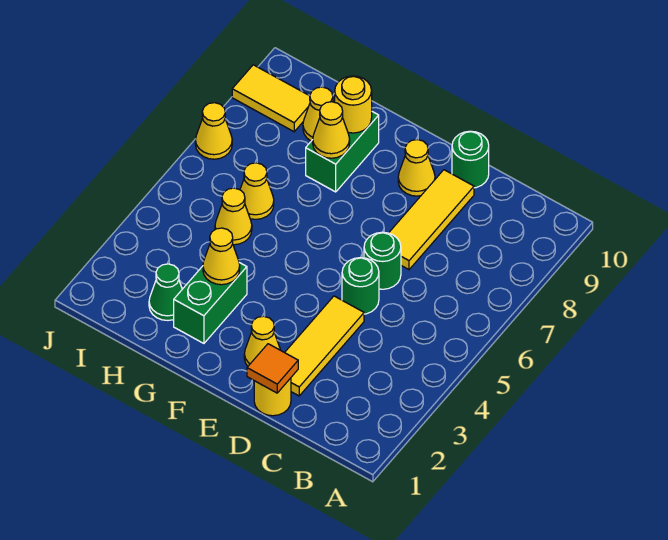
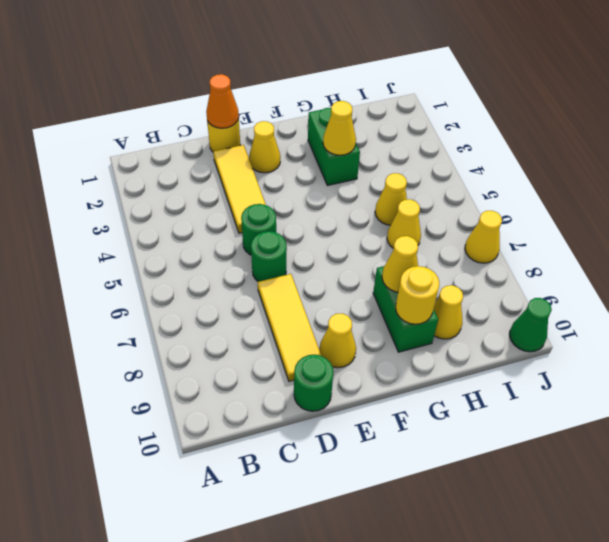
orange tile D1 level 2 -> orange cone D1 level 2
green cone H2 level 1 -> green cone J10 level 1
yellow tile I9:J9 level 1 -> none

